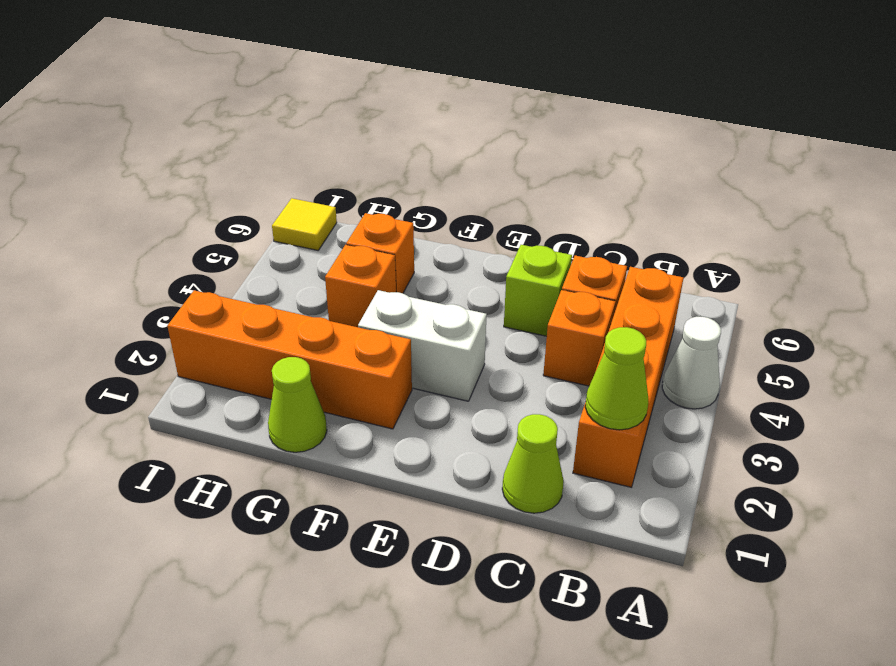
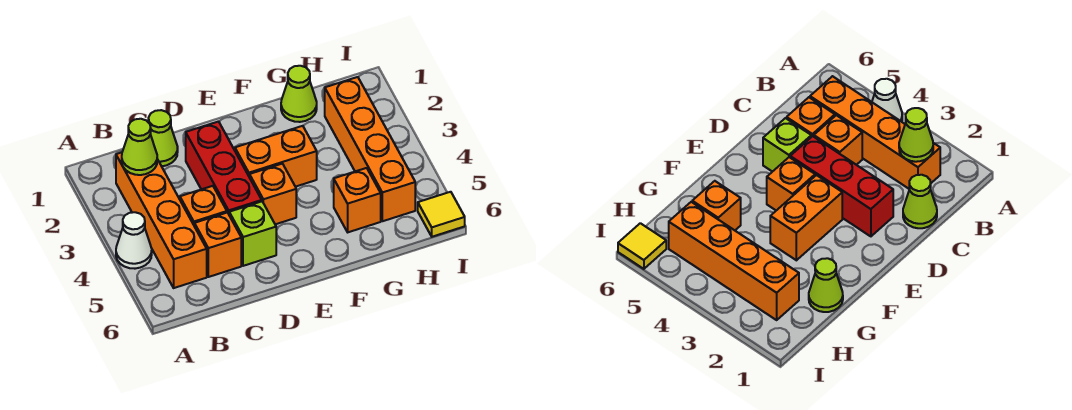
none -> red brick D2:D4 level 1
white brick E3:F3 level 1 -> orange brick E3:F3 level 1
orange brick F2:I2 level 1 -> orange brick H2:H5 level 1
orange brick G4 level 1 -> orange brick E4 level 1

